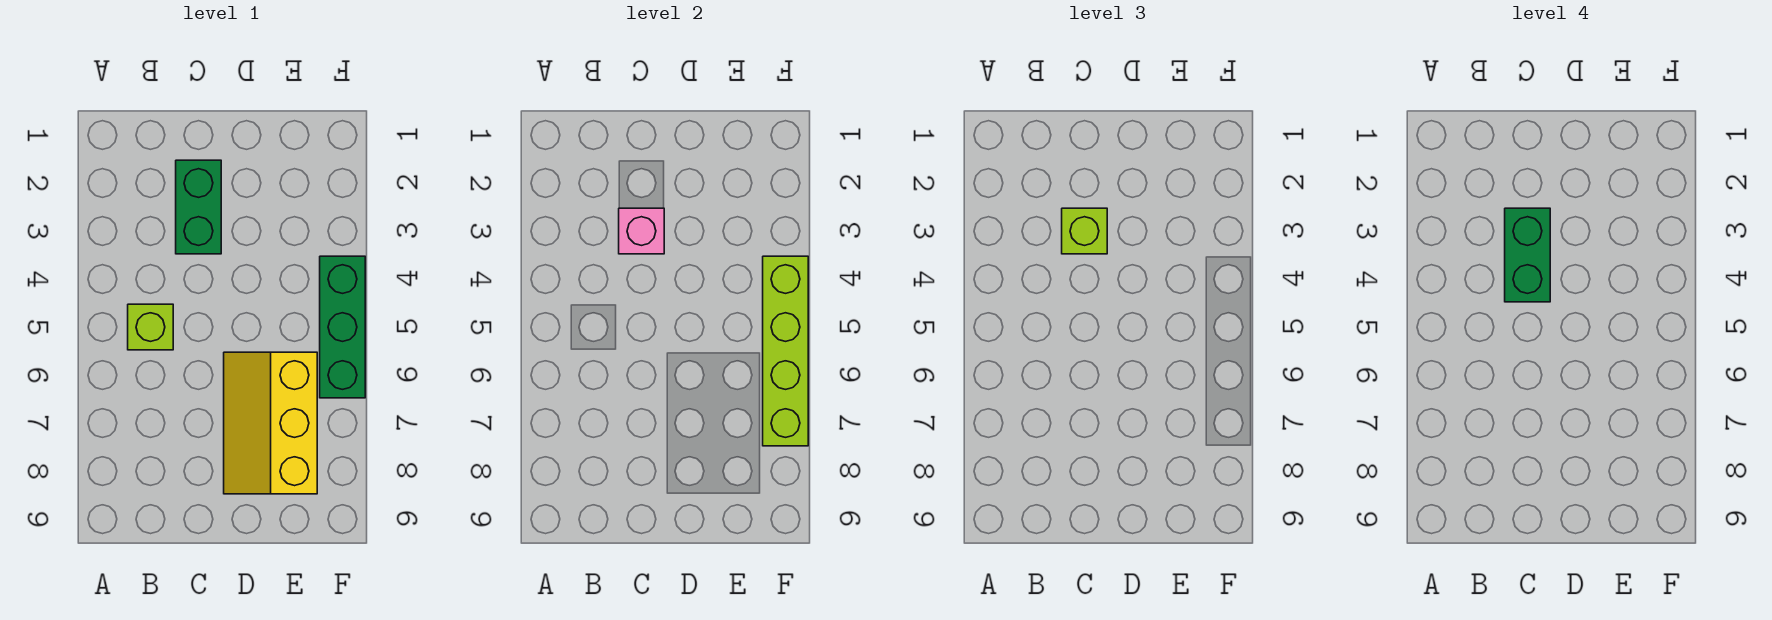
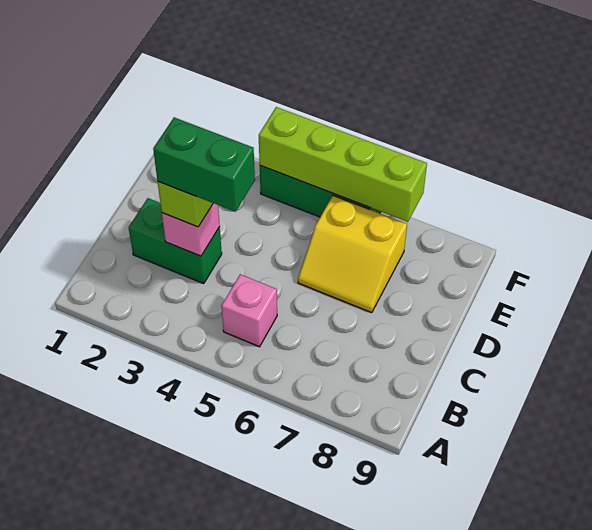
lime brick B5 level 1 -> pink brick B5 level 1
yellow slope D6:E8 level 1 top E -> yellow slope D6:E7 level 1 top E

